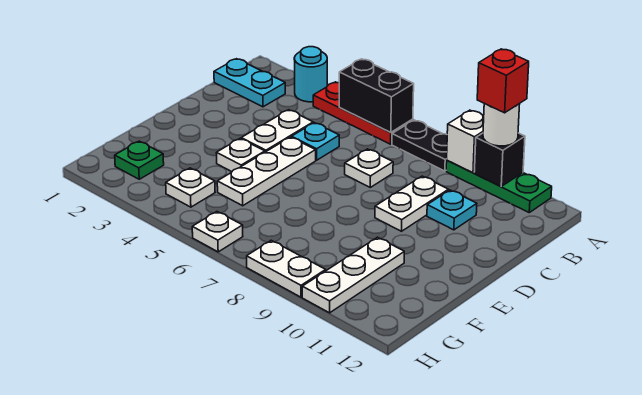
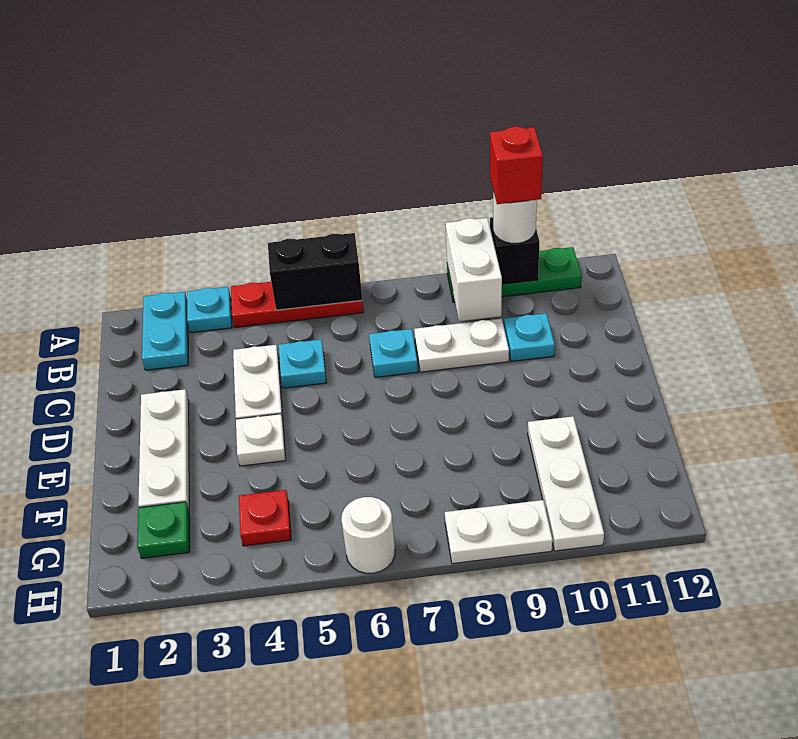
cyan round brick A3 level 1 -> cyan plate A3 level 1
black plate A7:A8 level 1 -> none
white brick A9 level 2 -> white brick A9:B9 level 2
cyan plate B1:B2 level 1 -> cyan plate A2:B2 level 1
white plate C7 level 1 -> cyan plate C7 level 1
white plate C9:D9 level 1 -> white plate C8:C9 level 1
white plate D5:F5 level 1 -> white plate D2:F2 level 1
white plate G4 level 1 -> red plate G4 level 1
white plate H6 level 1 -> white round brick H6 level 1

